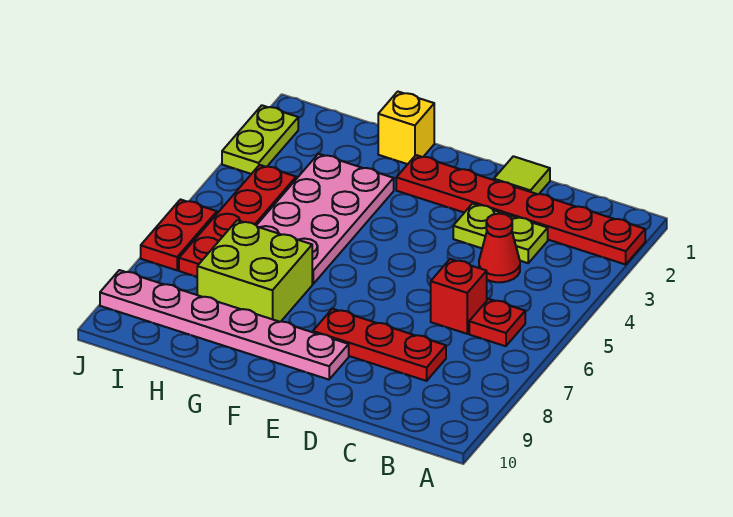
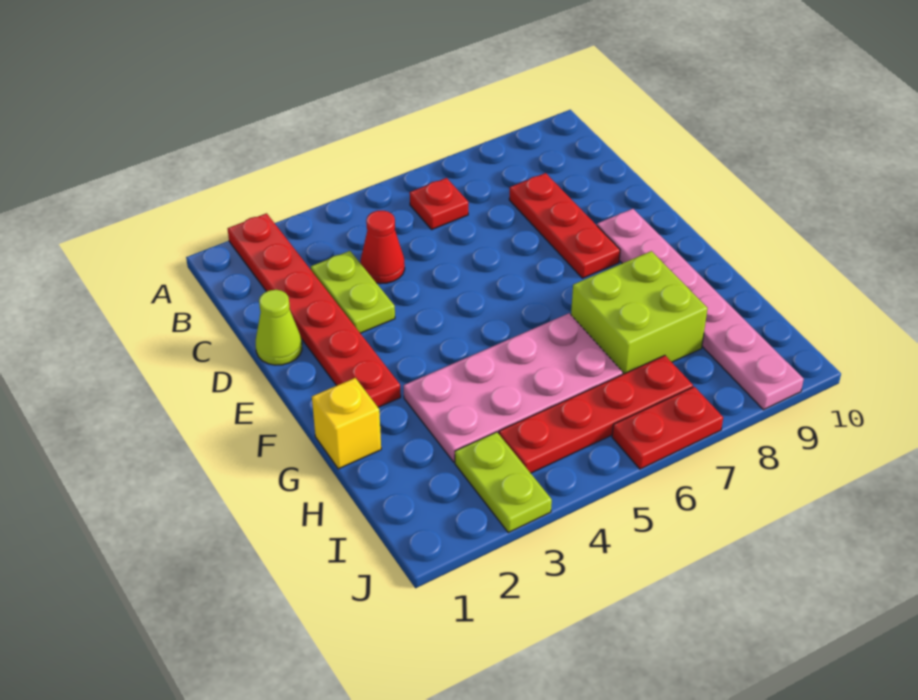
red brick C6 level 1 -> none
lime tile D1 level 1 -> lime cone D1 level 1
lime plate J2:J3 level 1 -> lime plate I3:J3 level 1

